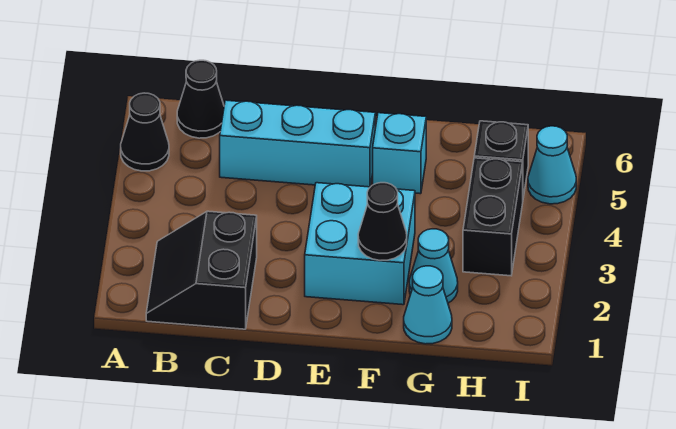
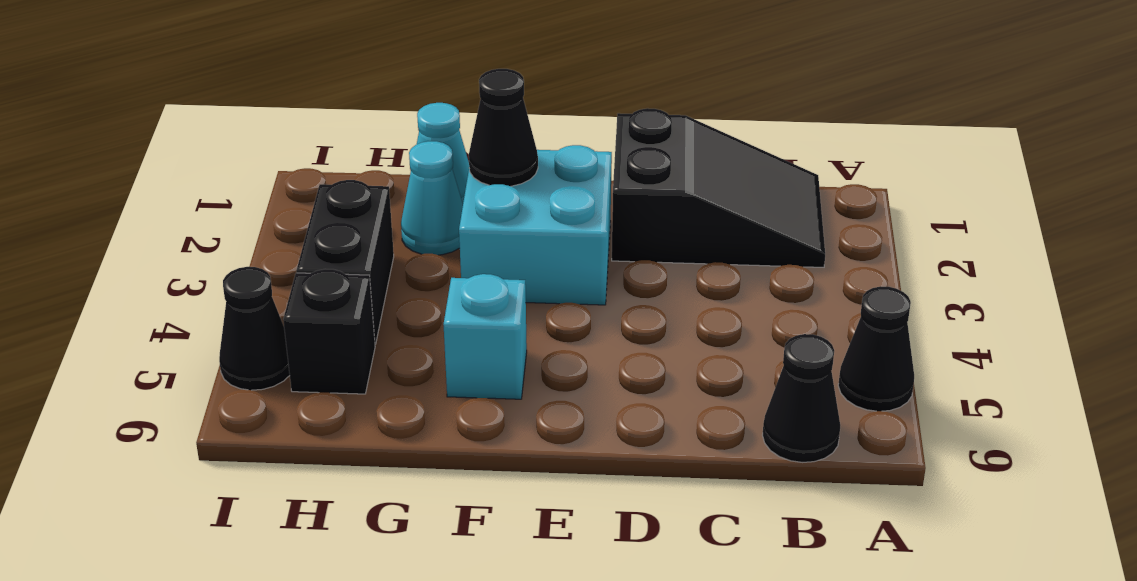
black slope B1:C2 level 1 top C -> black slope B1:D2 level 1 top D
cyan brick C5:E5 level 1 -> none
cyan cone I5 level 1 -> black cone I5 level 1

